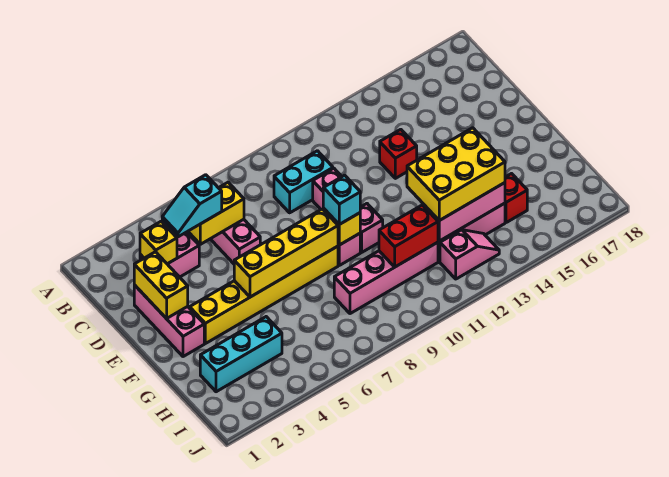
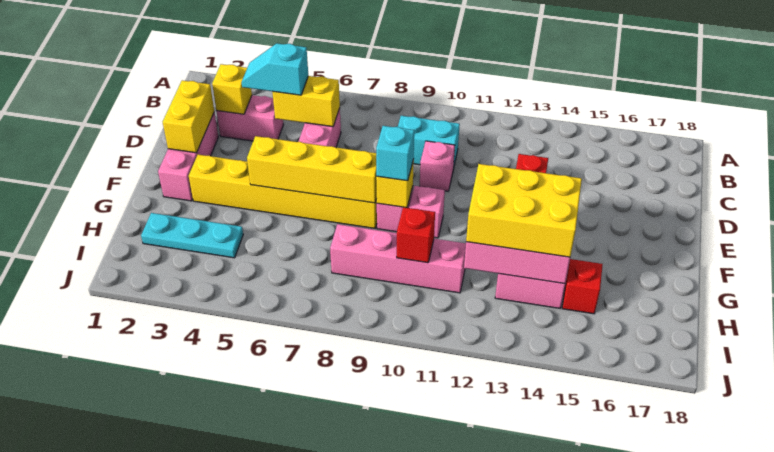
cyan brick H2:H4 level 1 -> cyan plate H2:H4 level 1
red brick H10:H11 level 2 -> red brick H10 level 2
pink slope I12:I13 level 1 top 12 -> none

